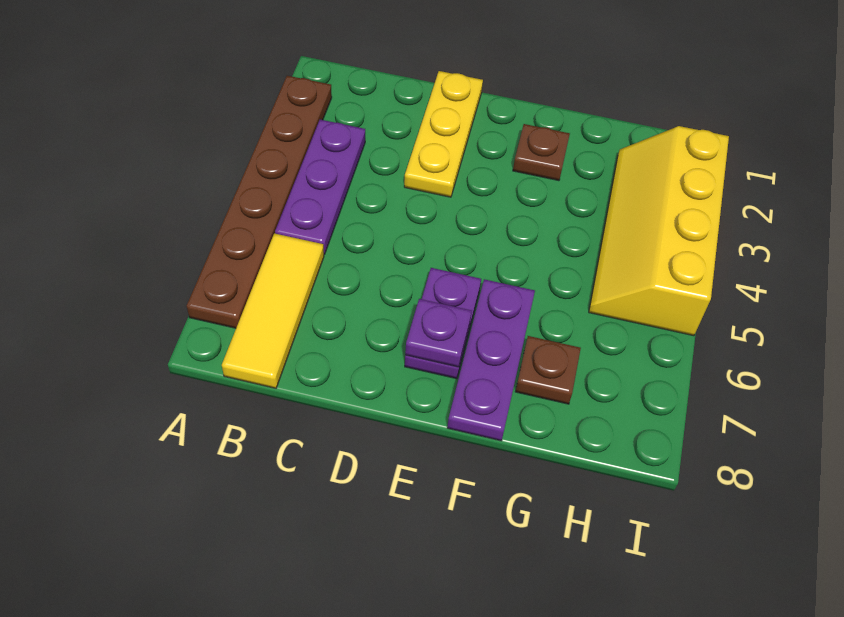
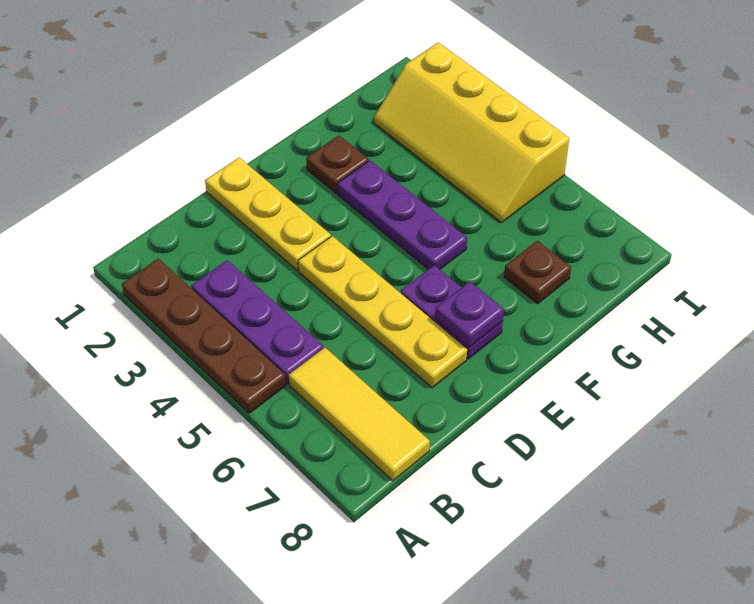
brown plate A2:A7 level 1 -> brown plate A2:A5 level 1
none -> yellow plate D4:D7 level 1
purple plate F6:F8 level 1 -> purple plate F3:F5 level 1

